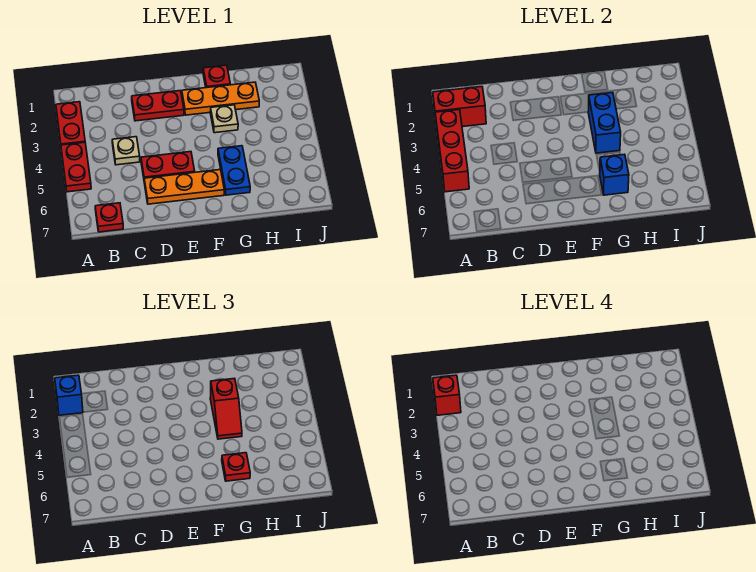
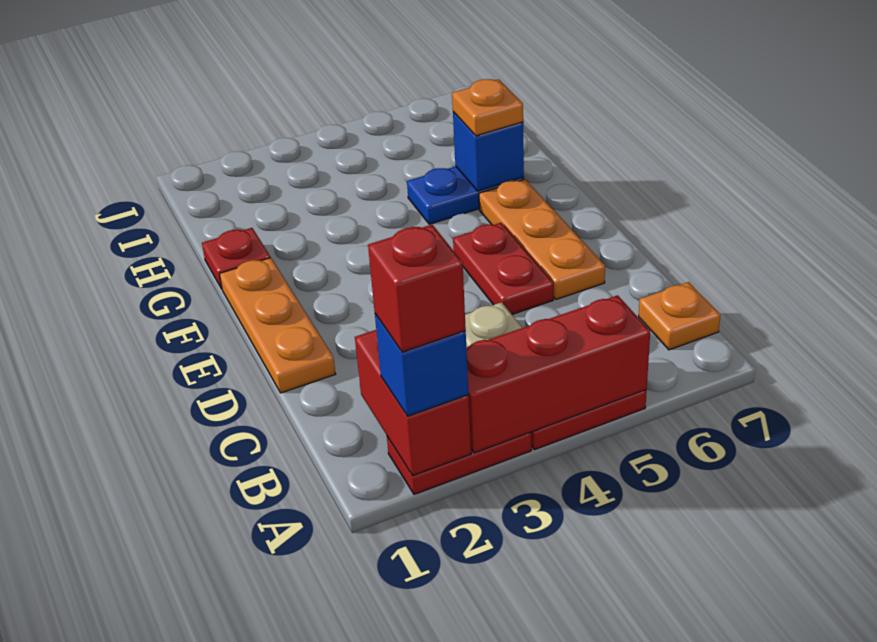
red plate B7 level 1 -> orange plate B7 level 1
red plate D2:E2 level 1 -> none
orange plate F2:H2 level 1 -> orange plate D1:F1 level 1
tan plate G3 level 1 -> none
blue brick G3:G4 level 2 -> none
red slope G3:G4 level 3 top 3 -> none
red plate G6 level 3 -> orange plate G6 level 3

